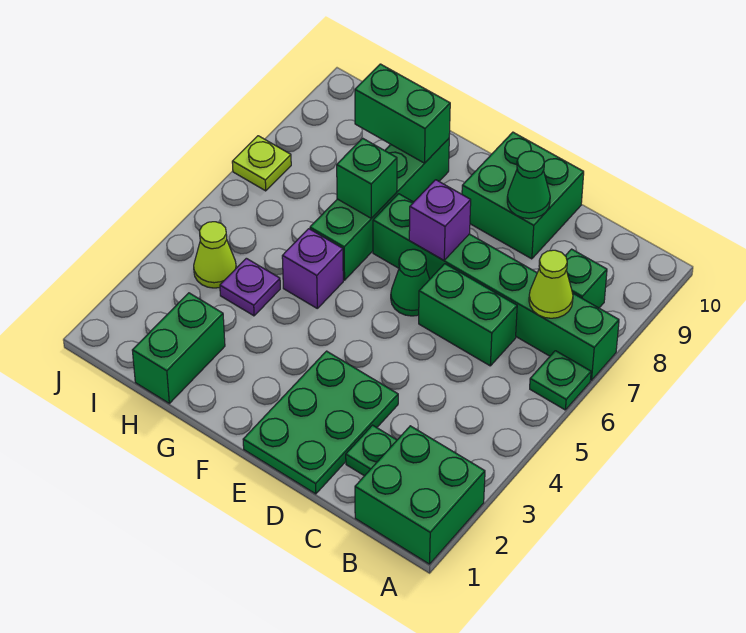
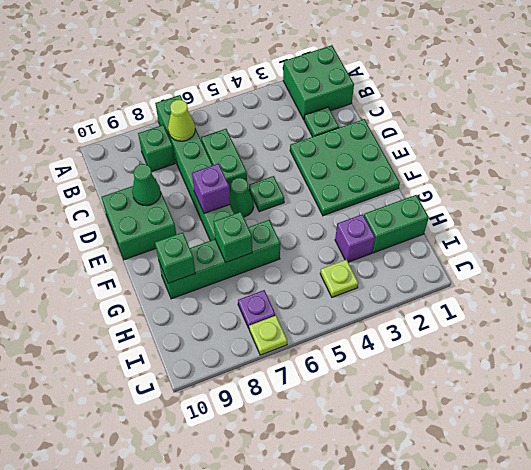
green plate A6 level 1 -> green plate E5 level 1
green plate D1:E3 level 1 -> green plate D1:F3 level 1
purple brick G5 level 1 -> purple brick H3 level 1
green brick G9:H9 level 2 -> green brick G9 level 2
purple plate H4 level 1 -> purple plate I7 level 1
lime cone I4 level 1 -> lime plate I4 level 1

